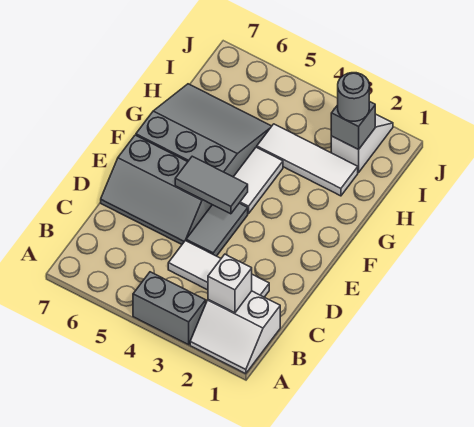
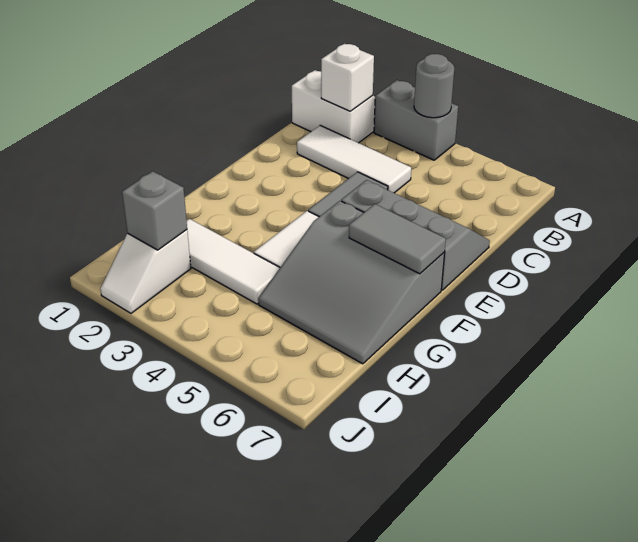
grey tile E4:E5 level 2 -> grey tile F6:F7 level 2
grey round brick I2 level 3 -> grey round brick A4 level 2

